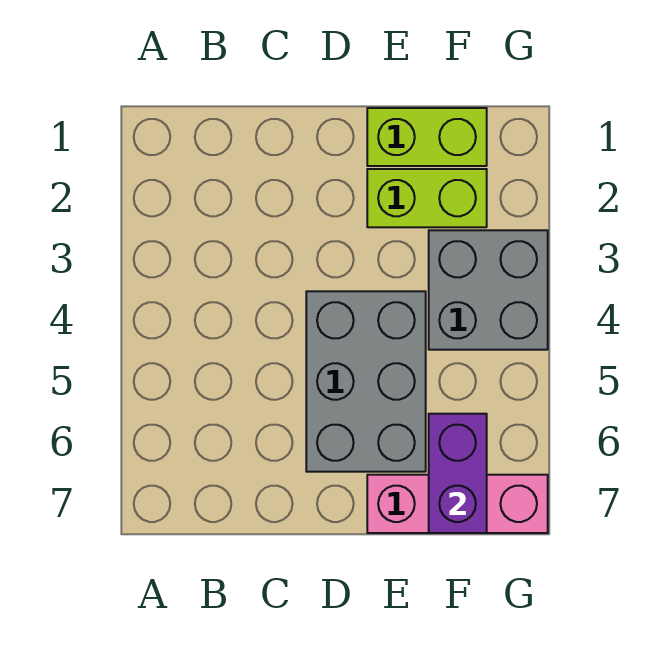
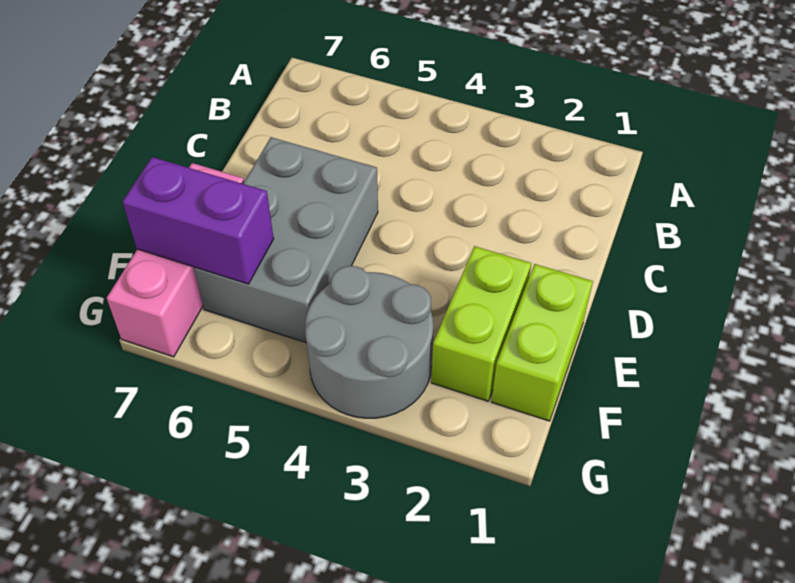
grey brick D4:E6 level 1 -> grey brick D5:F6 level 1
grey brick F3:G4 level 1 -> grey round brick F3:G4 level 1

